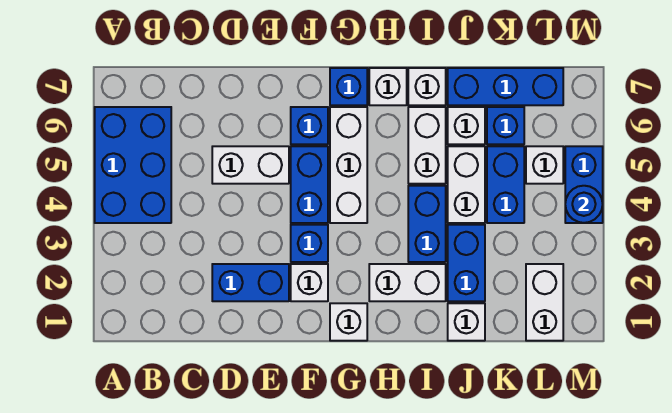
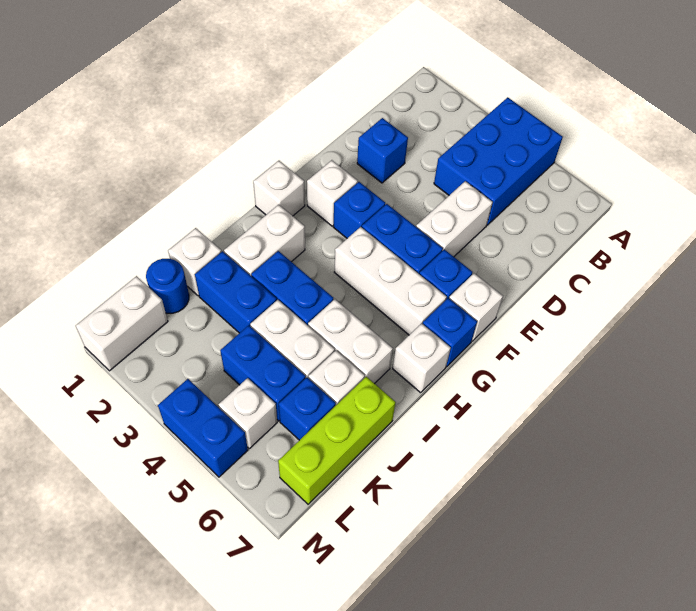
blue brick A4:B6 level 1 -> blue brick A4:C5 level 1
blue brick D2:E2 level 1 -> blue brick D2 level 1
white brick I7 level 1 -> white brick F7 level 1
blue brick J7:L7 level 1 -> lime brick J7:L7 level 1
white brick L1:L2 level 1 -> white brick L1:M1 level 1
blue round brick M4 level 2 -> blue round brick K1 level 1

